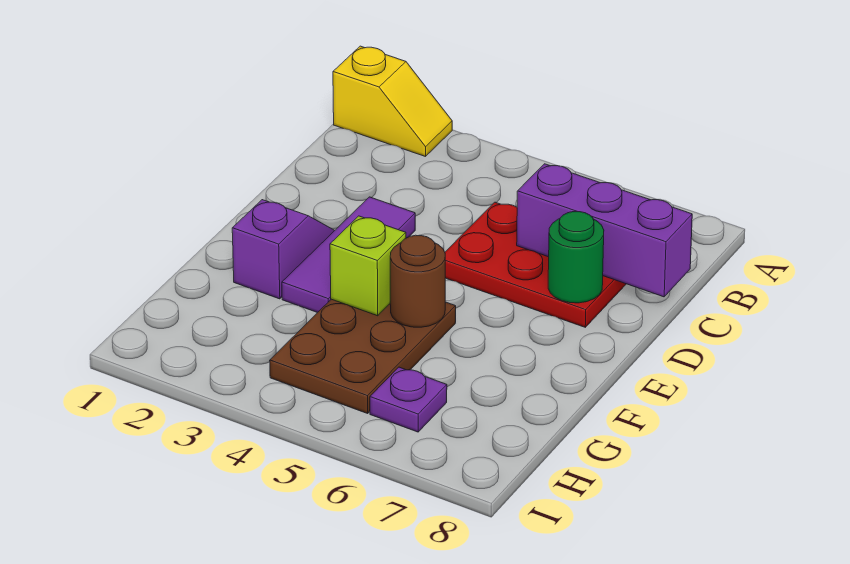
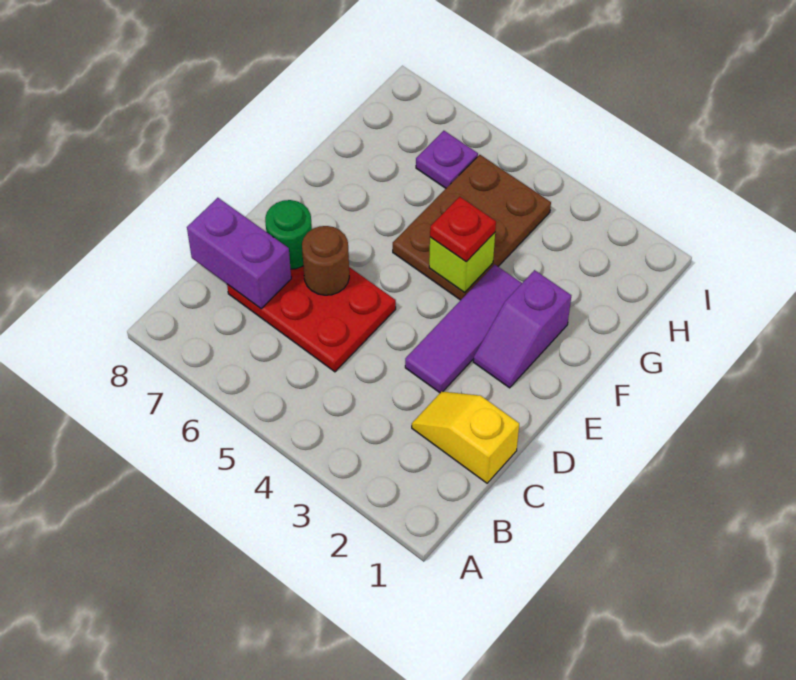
yellow slope A1:A2 level 1 top 1 -> yellow slope C1:C2 level 1 top 1
purple brick C6:C8 level 2 -> purple brick C7:C8 level 2
none -> red plate F4 level 3
brown round brick F5 level 2 -> brown round brick D6 level 2

